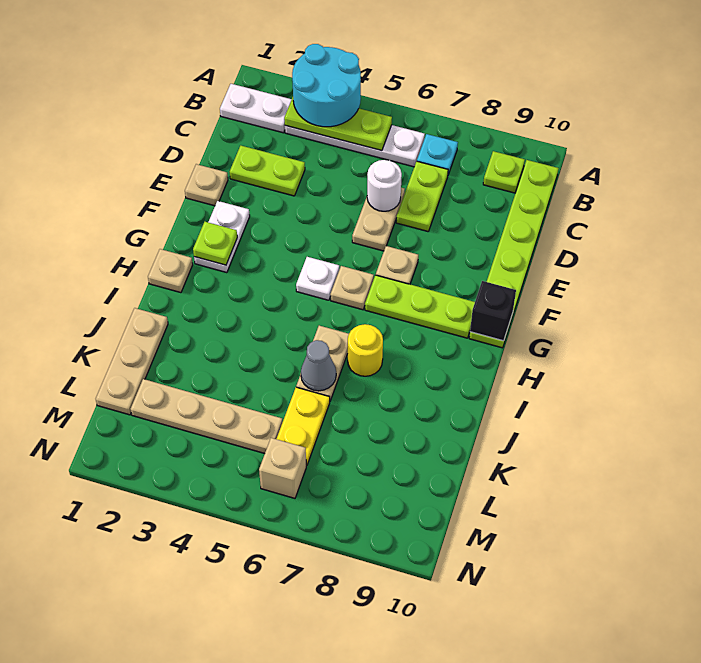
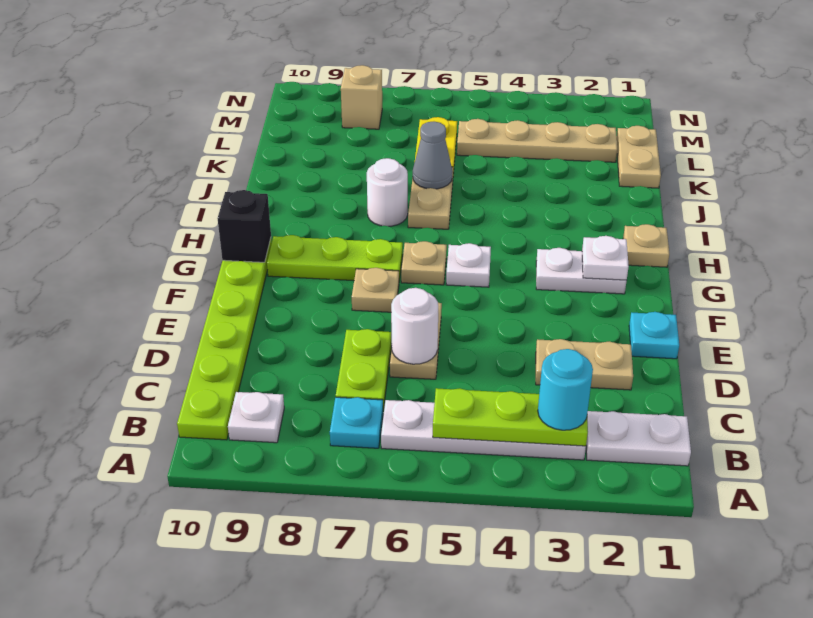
cyan round brick A3:B4 level 3 -> cyan round brick B3 level 3
lime plate B9 level 1 -> white plate B9 level 1
lime plate D2:D3 level 1 -> tan plate D2:D3 level 1
tan plate E1 level 1 -> cyan plate E1 level 1
white plate F2:G2 level 1 -> white plate G2:G3 level 1
lime plate G2 level 2 -> white plate G2 level 2
yellow round brick I7 level 1 -> white round brick I7 level 1
tan plate J1:L1 level 1 -> tan plate K1:L1 level 1
tan brick M6 level 1 -> tan brick M8 level 1

